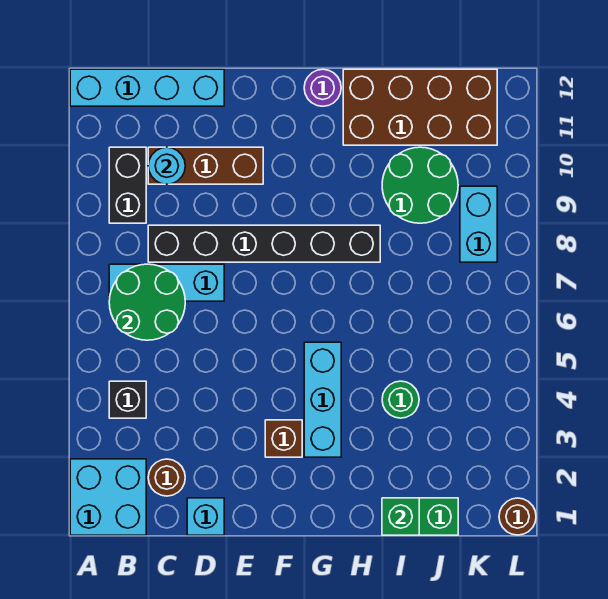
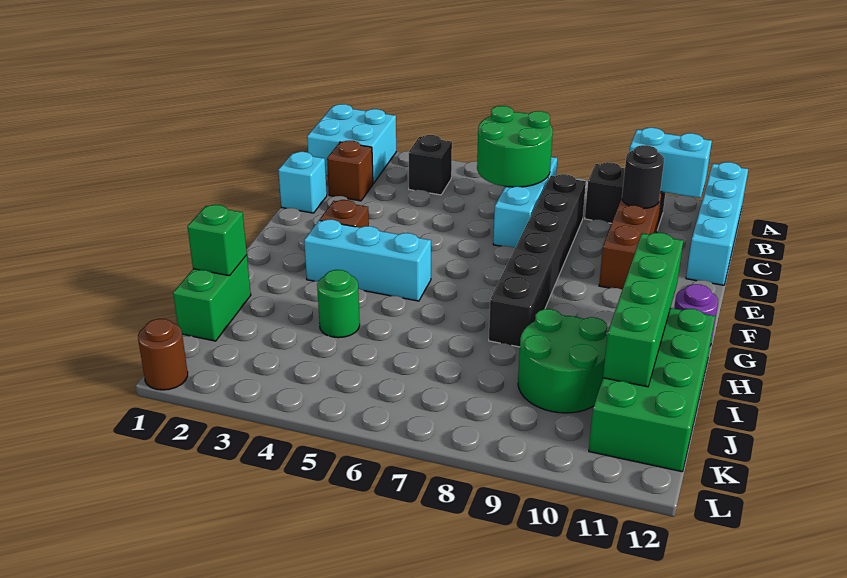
brown round brick C2 level 1 -> brown brick C2 level 1
cyan round brick C10 level 2 -> black round brick C10 level 2
none -> green brick G11:J11 level 2
brown brick H11:K12 level 1 -> green brick H11:K12 level 1
cyan brick K8:K9 level 1 -> cyan brick B10:B11 level 2

